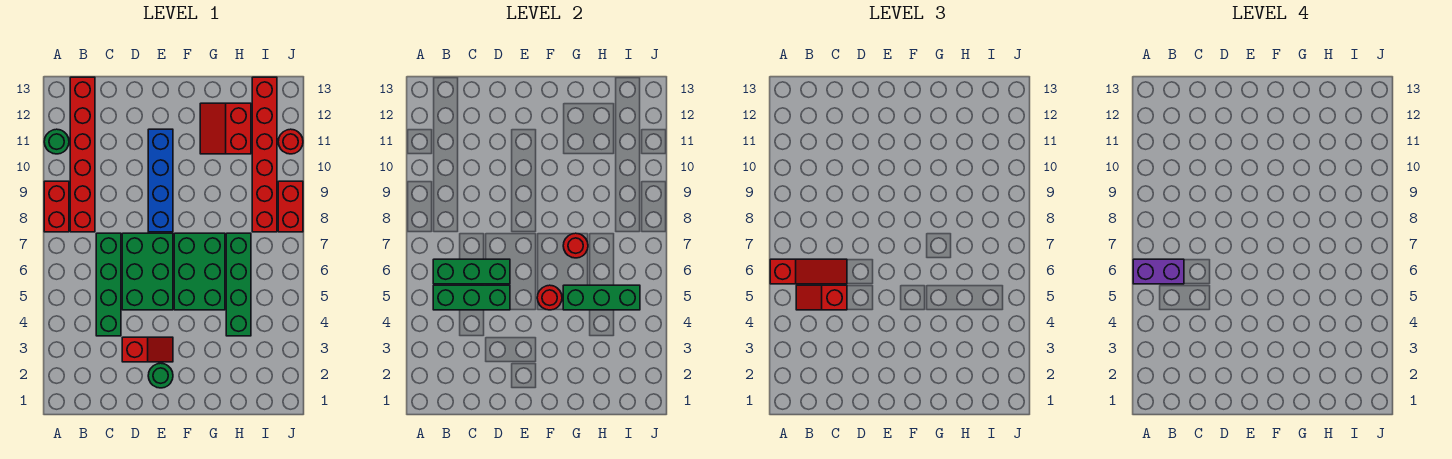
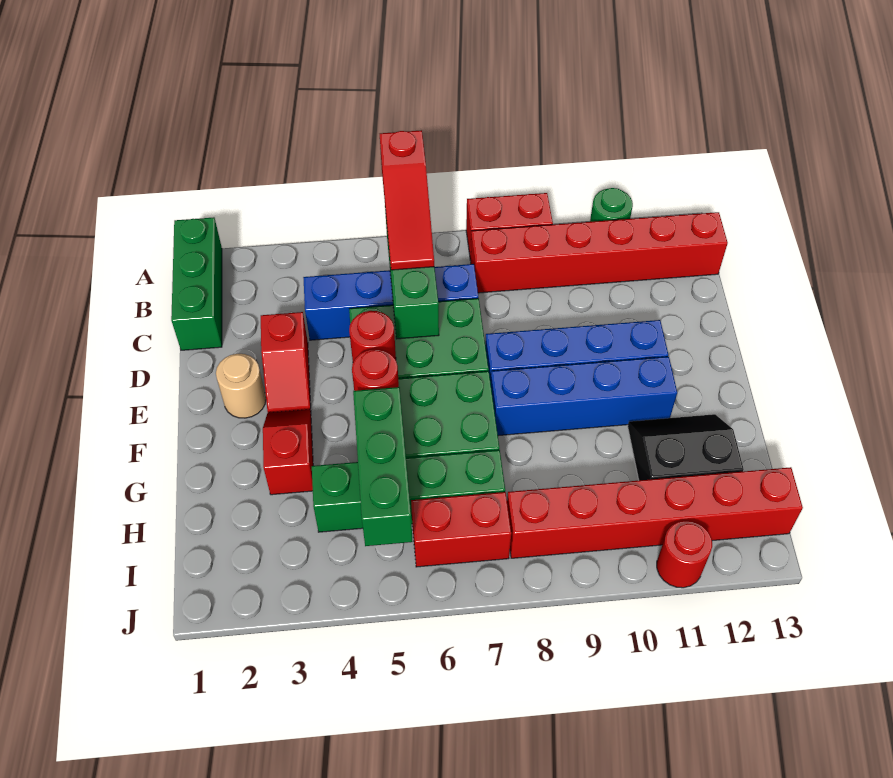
purple brick A6:B6 level 4 -> none
green brick B5:D5 level 2 -> green brick A1:C1 level 1
red slope B5:C5 level 3 top C -> red slope F3:G3 level 1 top G
green brick C4:C7 level 1 -> blue brick C4:C7 level 1
green round brick E2 level 1 -> tan round brick E2 level 1
none -> blue brick F8:F11 level 1
red round brick G7 level 2 -> red round brick E5 level 2
red slope G11:H12 level 1 top H -> black slope G11:H12 level 1 top H
red brick J8:J9 level 1 -> red brick I6:I7 level 1

